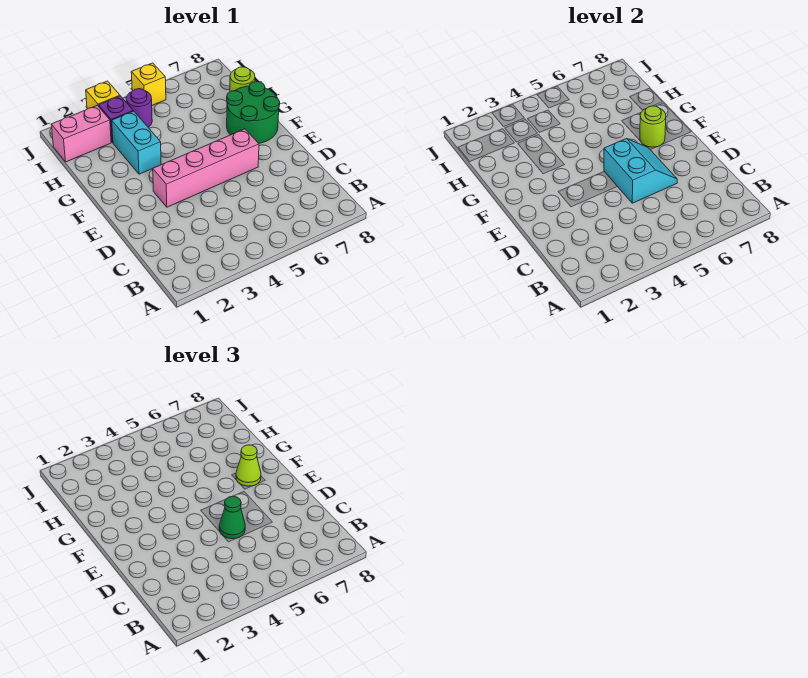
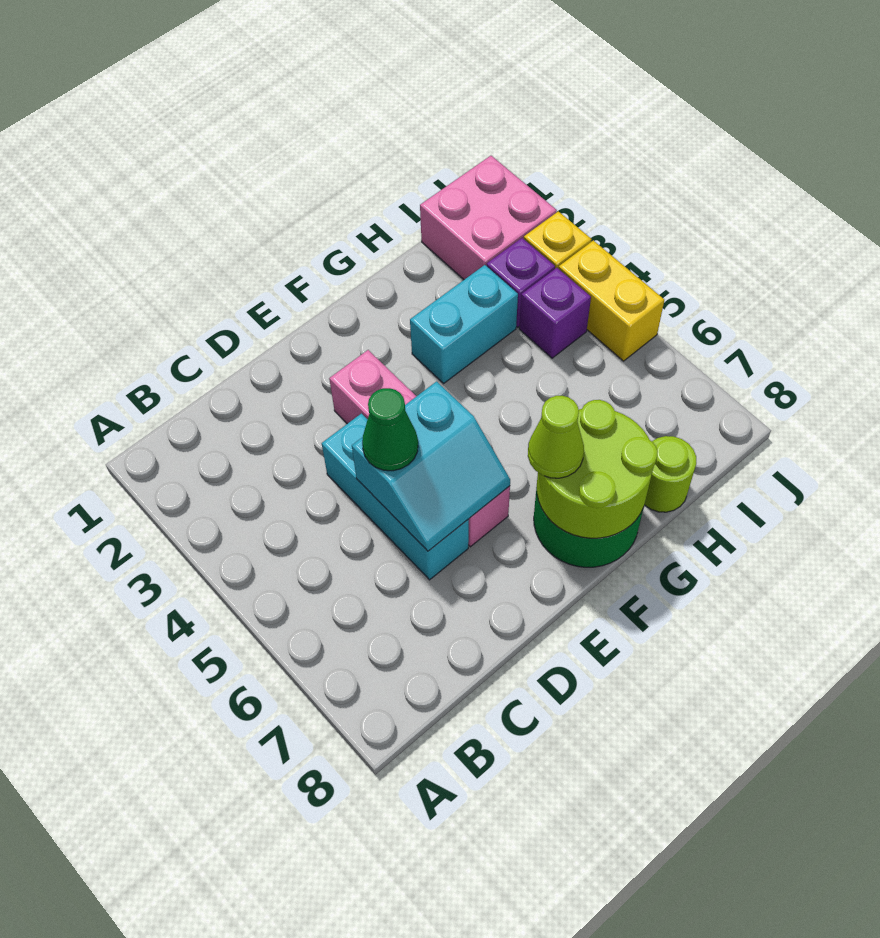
none -> cyan brick D4:D6 level 1
lime round brick F7 level 2 -> lime round brick F7:G8 level 2
pink brick I1:I2 level 1 -> pink brick I1:J2 level 1
purple round brick I4 level 1 -> purple brick I4 level 1
yellow brick J5 level 1 -> yellow brick J4:J5 level 1

